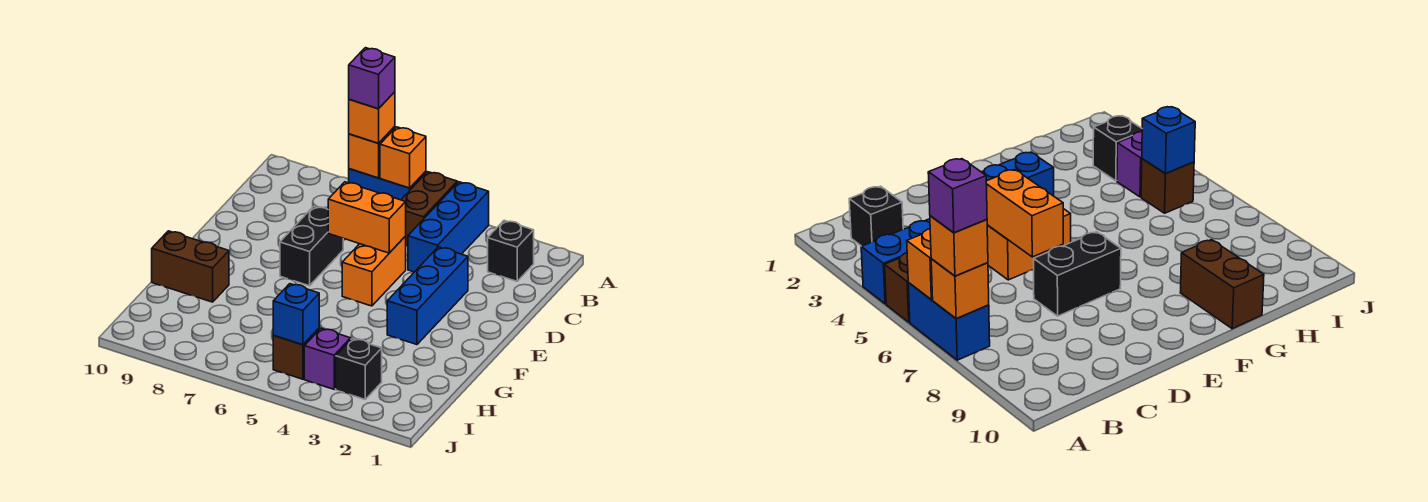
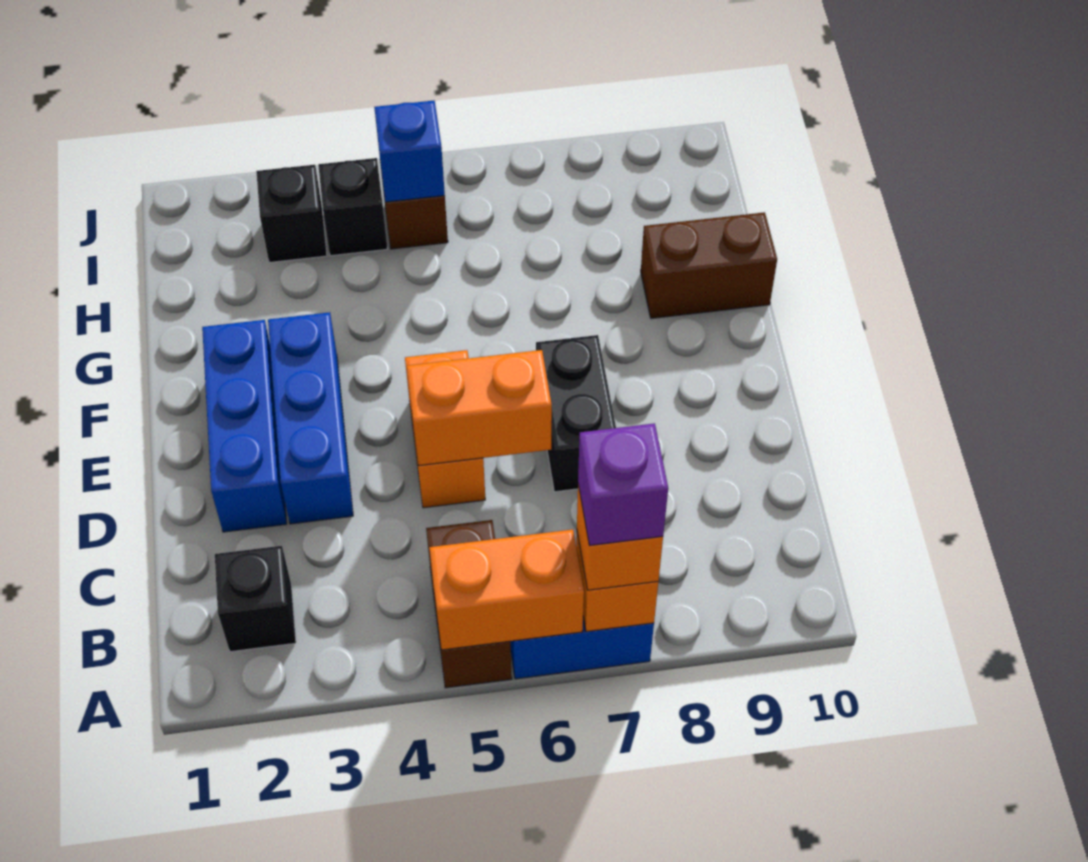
blue brick A4:C4 level 1 -> blue brick D2:F2 level 1
orange brick A6 level 2 -> orange brick A5:A6 level 2
purple brick I4 level 1 -> black brick I4 level 1

